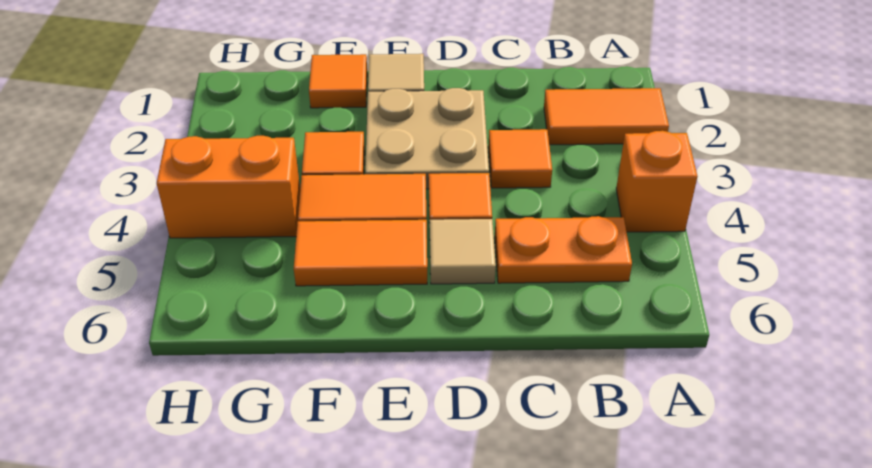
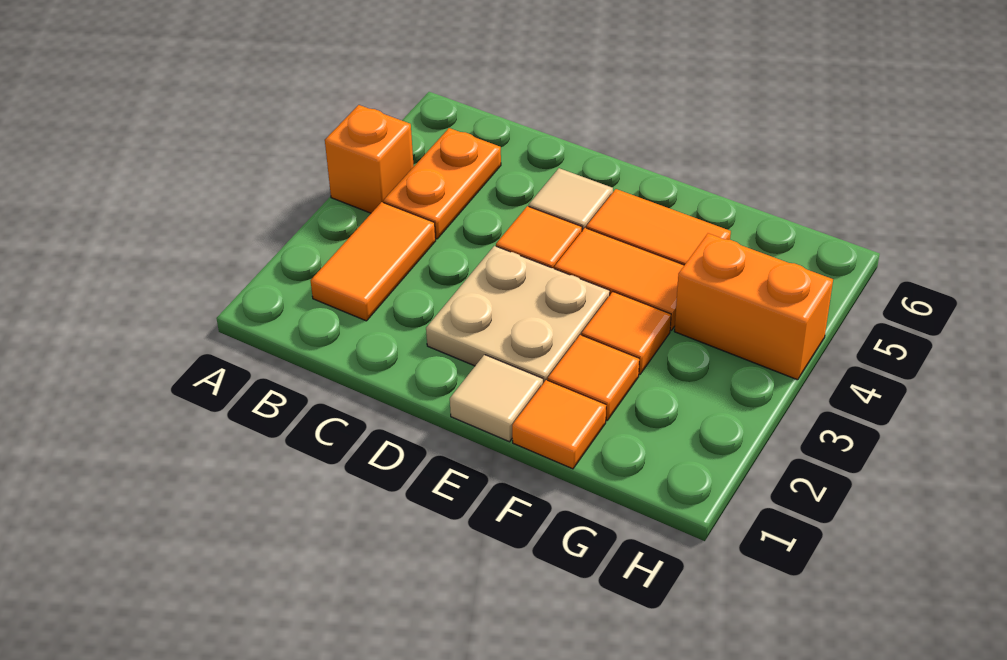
orange tile A2:B2 level 1 -> orange tile B2:B3 level 1
orange plate B5:C5 level 1 -> orange plate B4:B5 level 1
orange tile C3 level 1 -> orange tile F2 level 1

